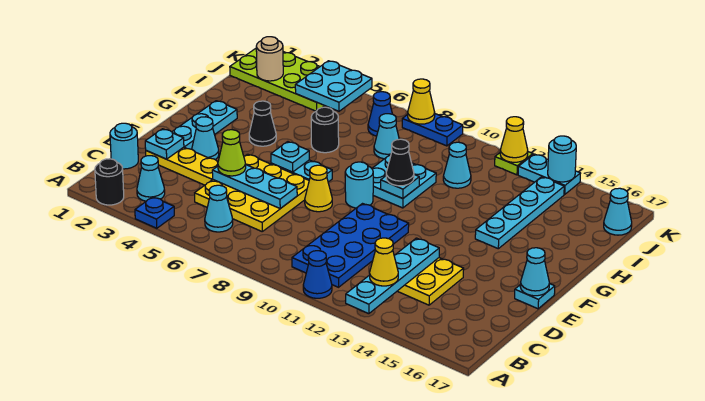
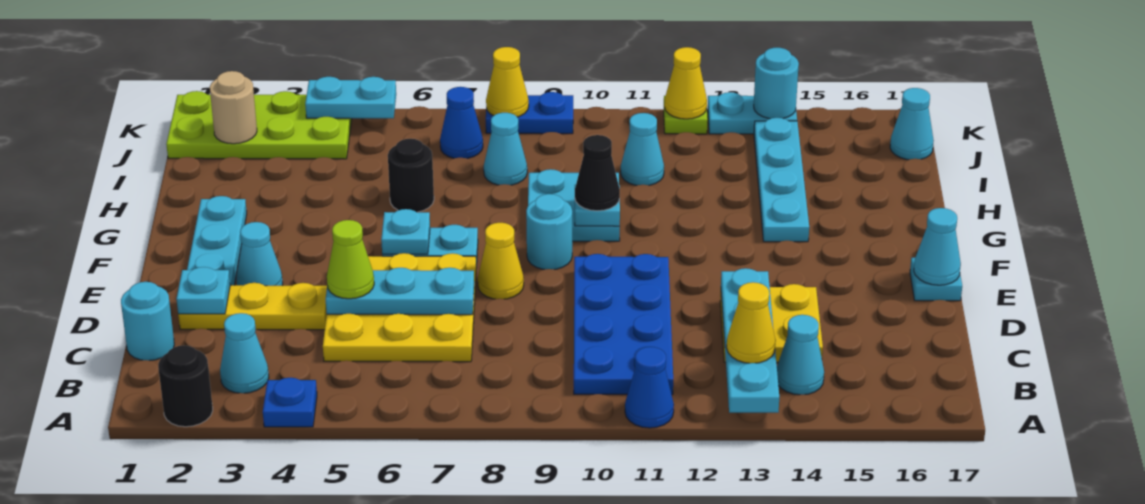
cyan cone B6 level 1 -> cyan cone B14 level 1
black cone G4 level 1 -> none
cyan plate J4:K5 level 2 -> cyan plate K4:K5 level 2

